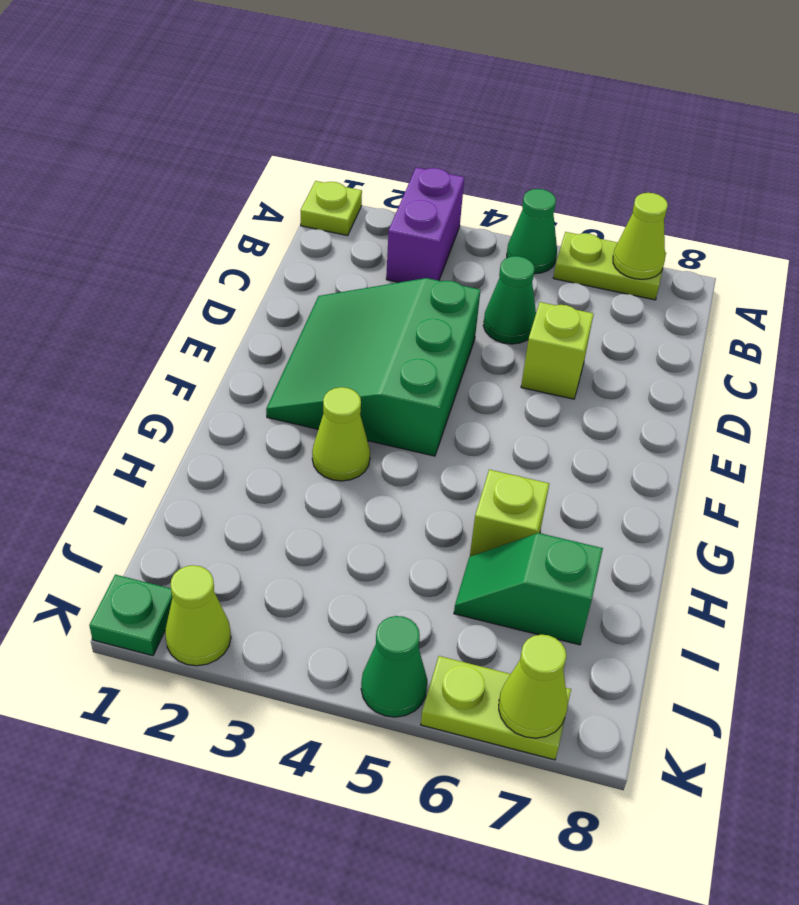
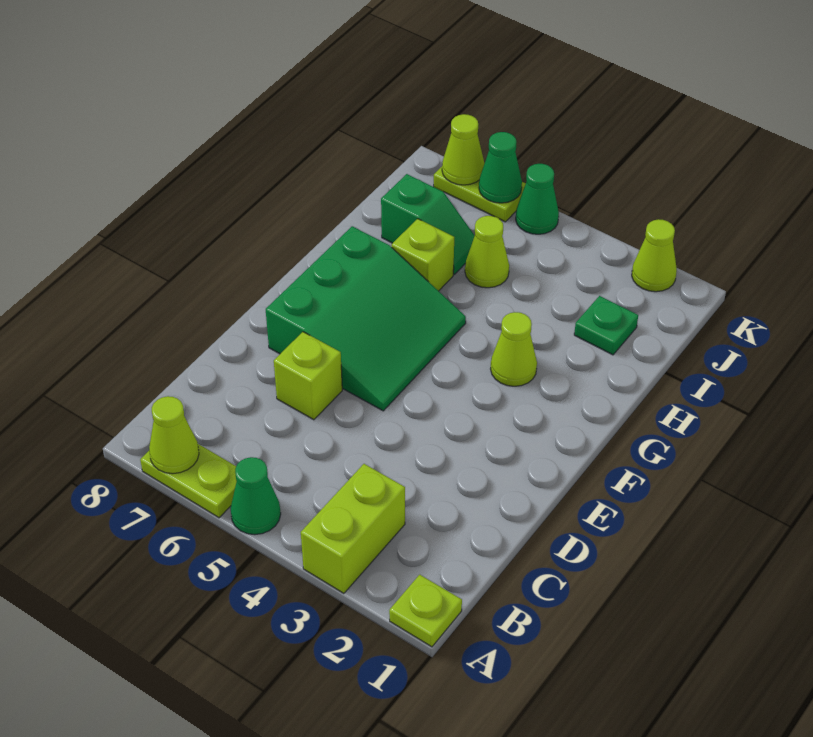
purple brick A3:B3 level 1 -> lime brick A3:B3 level 1
green cone C5 level 1 -> green cone K6 level 2
green slope D2:F4 level 1 top 4 -> green slope E5:G7 level 1 top 7
none -> lime cone I5 level 1
green plate K1 level 1 -> green plate I2 level 1

